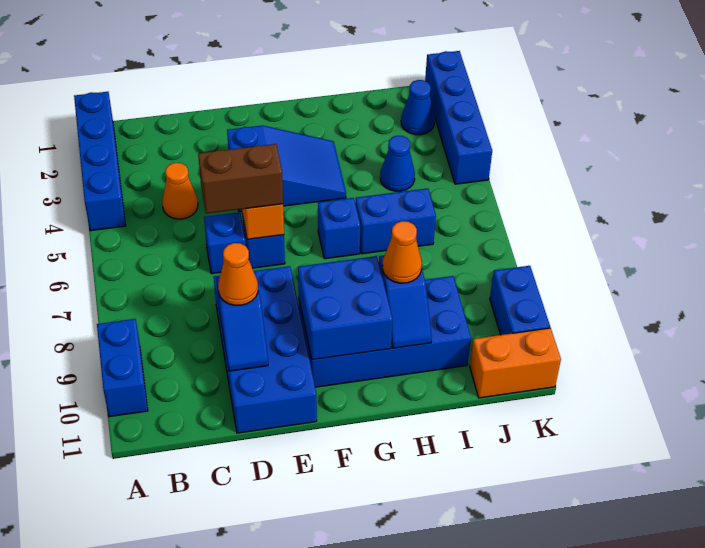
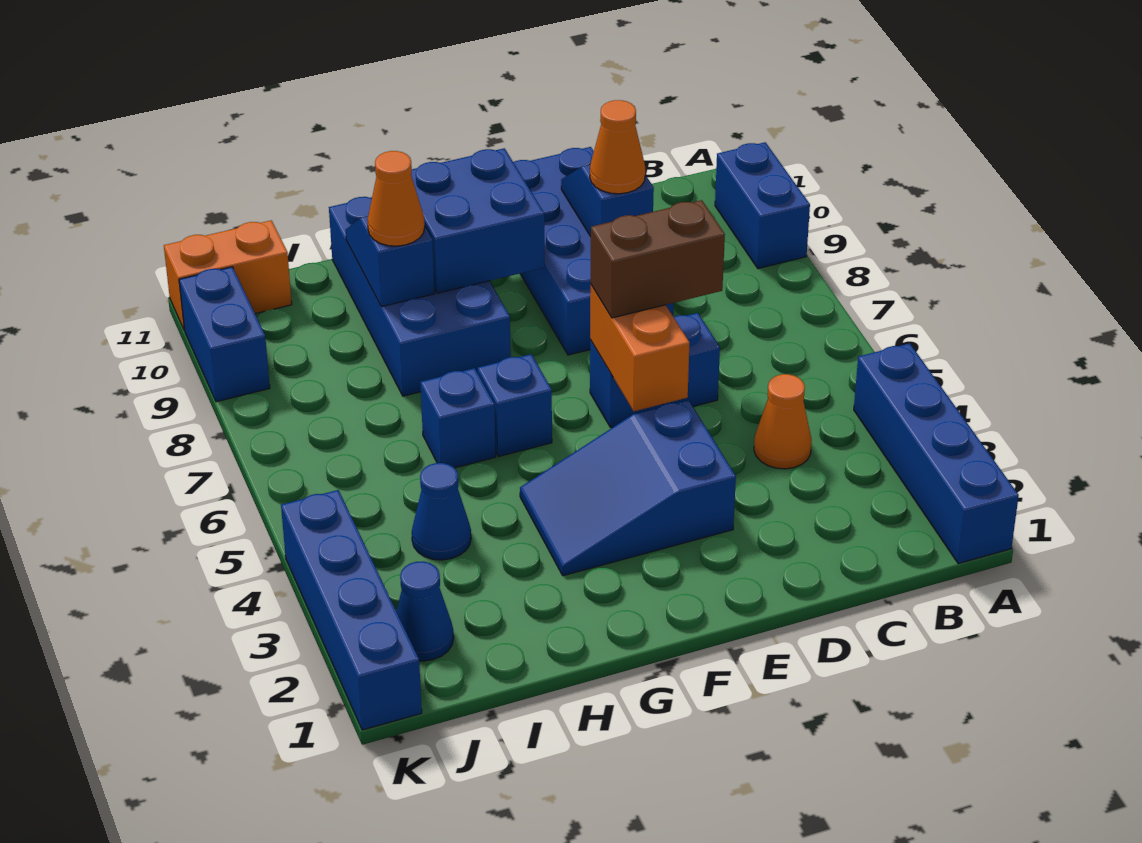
blue brick F9:I10 level 1 -> blue brick G8:H11 level 1
blue brick H6:I6 level 1 -> blue brick H6 level 1

